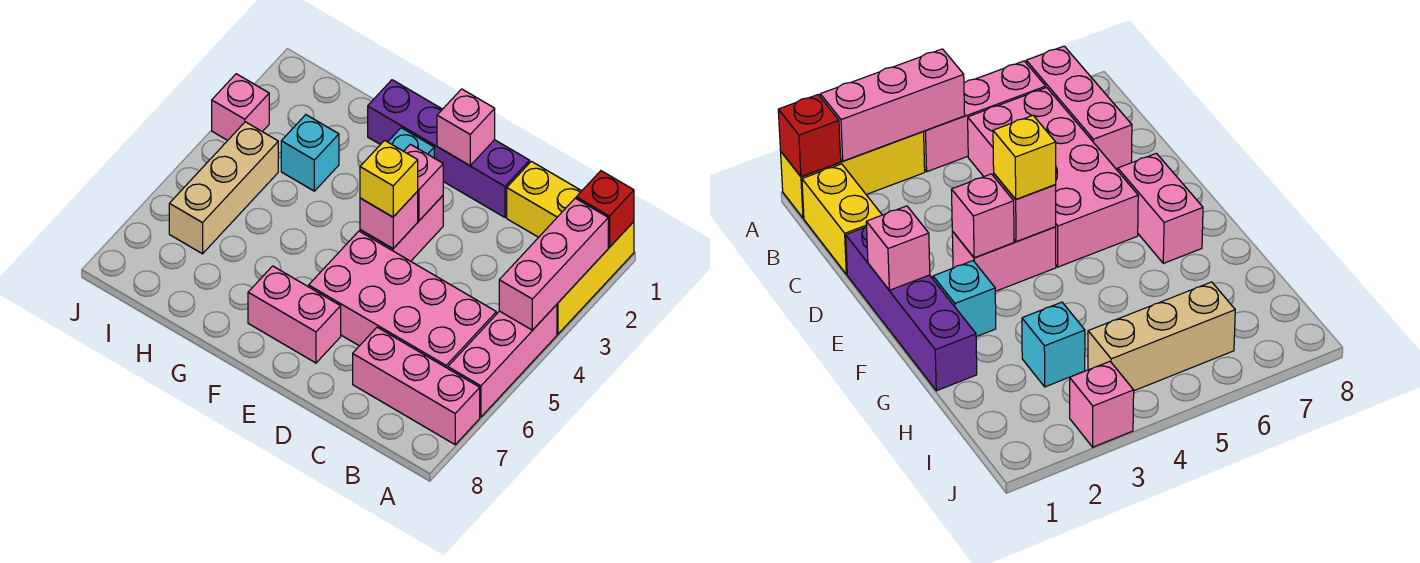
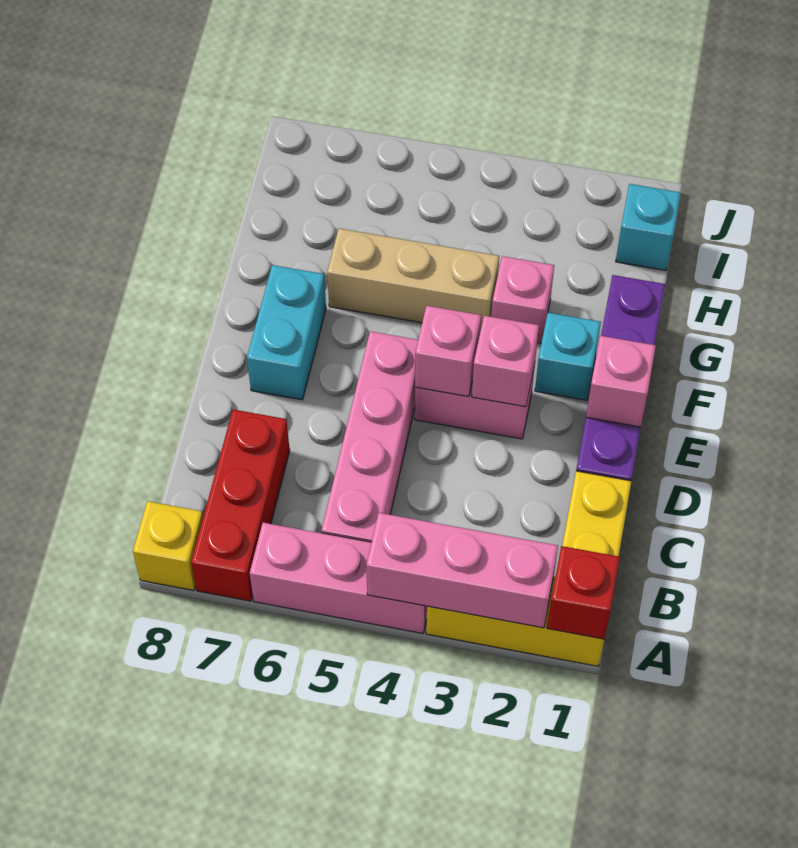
pink brick A7:C7 level 1 -> red brick A7:C7 level 1
pink brick B5:E6 level 1 -> pink brick B5:E5 level 1
yellow brick E4 level 3 -> yellow brick A8 level 1
pink brick E7:F7 level 1 -> cyan brick E7:F7 level 1
cyan brick H3 level 1 -> cyan brick I1 level 1
tan brick I4:I6 level 1 -> tan brick G4:G6 level 1
pink brick J3 level 1 -> pink brick G3 level 1

